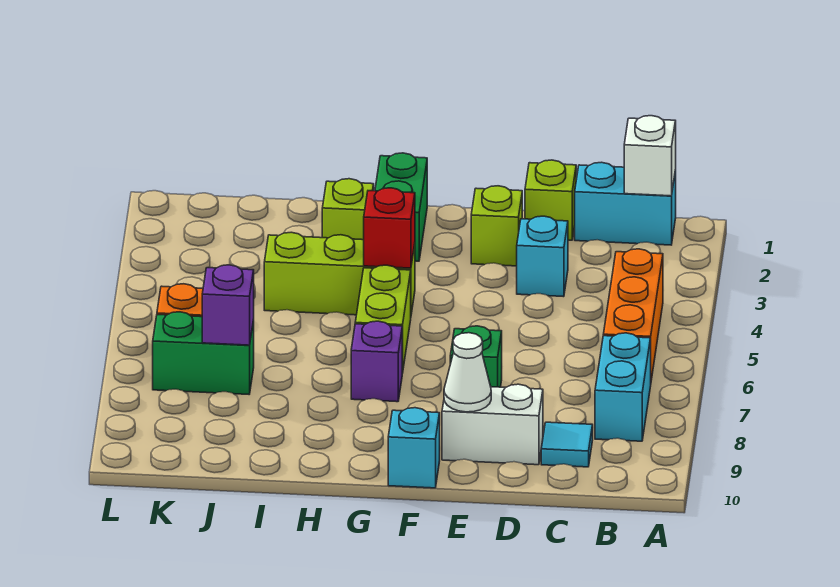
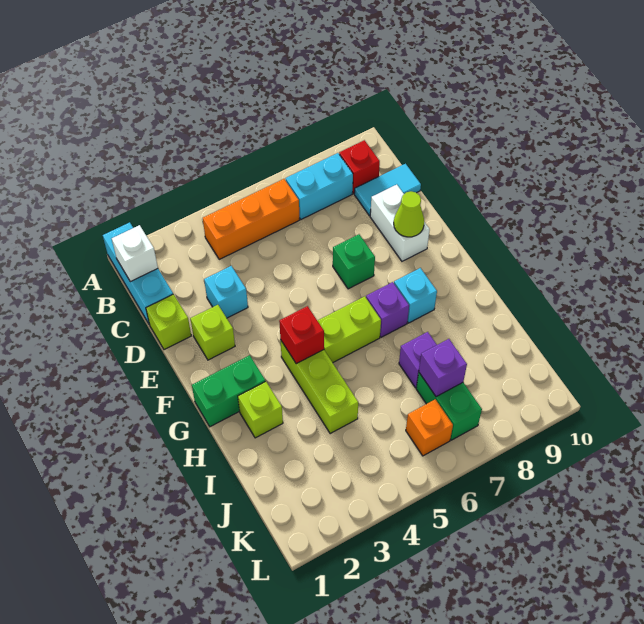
cyan brick B1:C1 level 1 -> cyan brick A1:C1 level 1
none -> red brick B9 level 1
cyan tile C9 level 1 -> cyan tile C9:C10 level 1
white cone E9 level 2 -> lime cone E9 level 2
cyan brick F10 level 1 -> cyan brick G8 level 1
none -> purple brick I7 level 1

